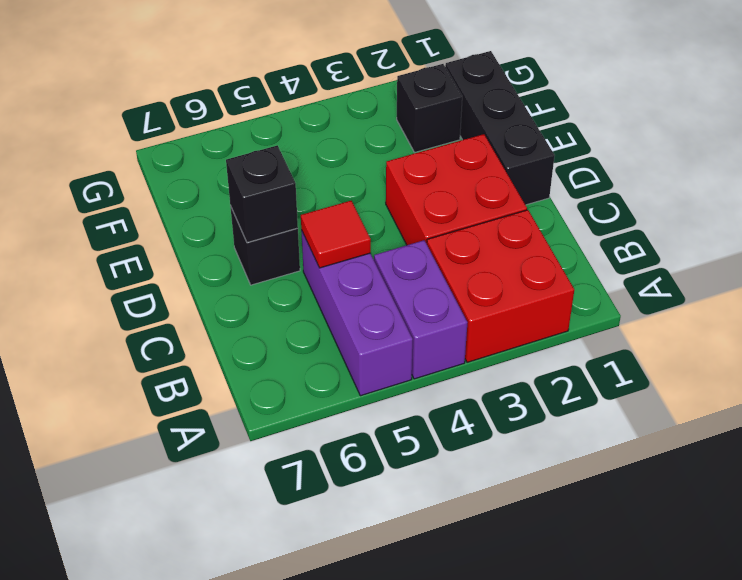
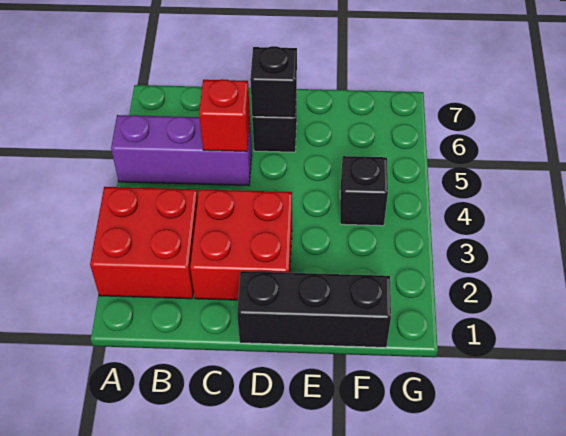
purple brick A4:B4 level 1 -> none
red tile C5 level 2 -> red brick C5 level 2
black brick F2 level 1 -> black brick F4 level 1

